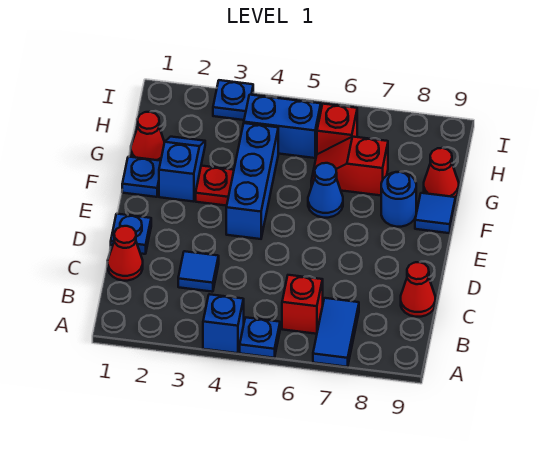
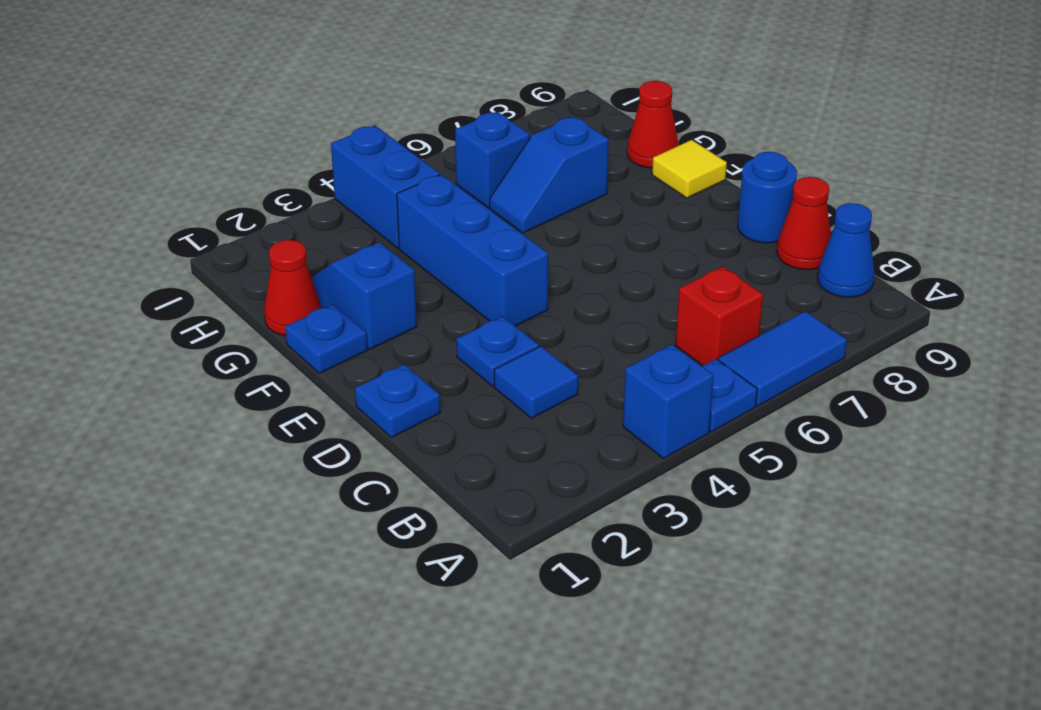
blue tile A7:B7 level 1 -> blue tile A6:A7 level 1
red cone C1 level 1 -> none
red plate F3 level 1 -> none
blue cone F6 level 1 -> blue cone B9 level 1
blue round brick F8 level 1 -> blue round brick D9 level 1
blue tile F9 level 1 -> yellow tile F9 level 1
red slope G6:G7 level 1 top 7 -> blue slope G6:G7 level 1 top 7
blue brick H4:H5 level 1 -> blue brick H4:I4 level 1
red brick H6 level 1 -> blue brick H6 level 1
blue plate I3 level 1 -> blue plate D3 level 1

